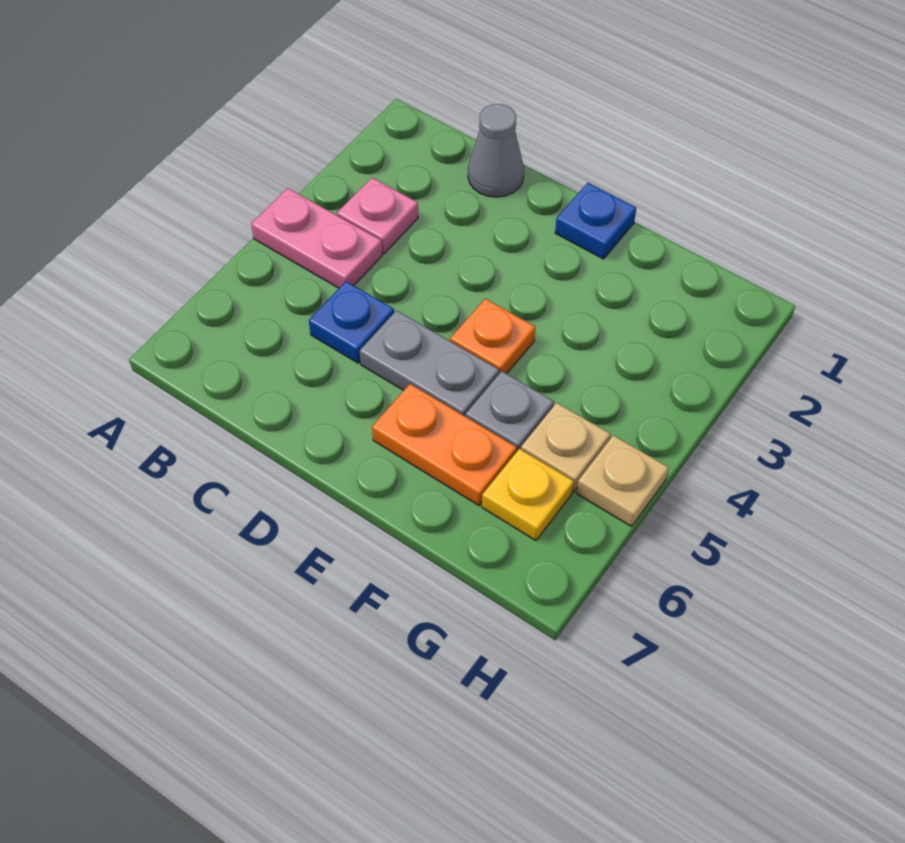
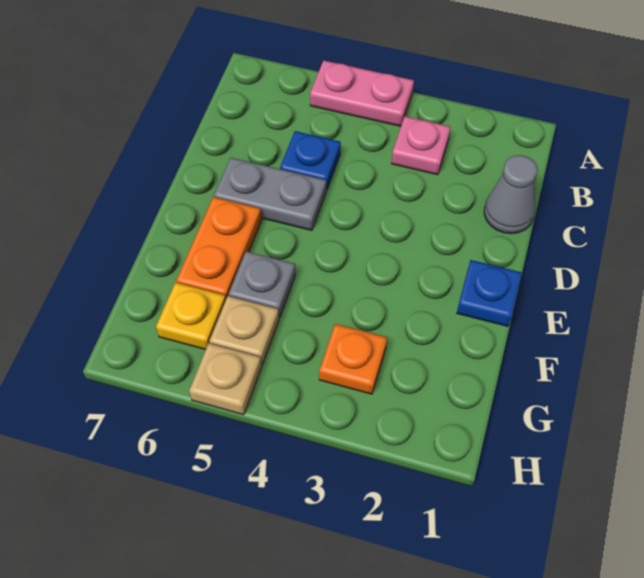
pink plate A4:B4 level 1 -> pink plate A4:A5 level 1
grey plate D5:E5 level 1 -> grey plate D5:D6 level 1
orange plate E4 level 1 -> orange plate G3 level 1

